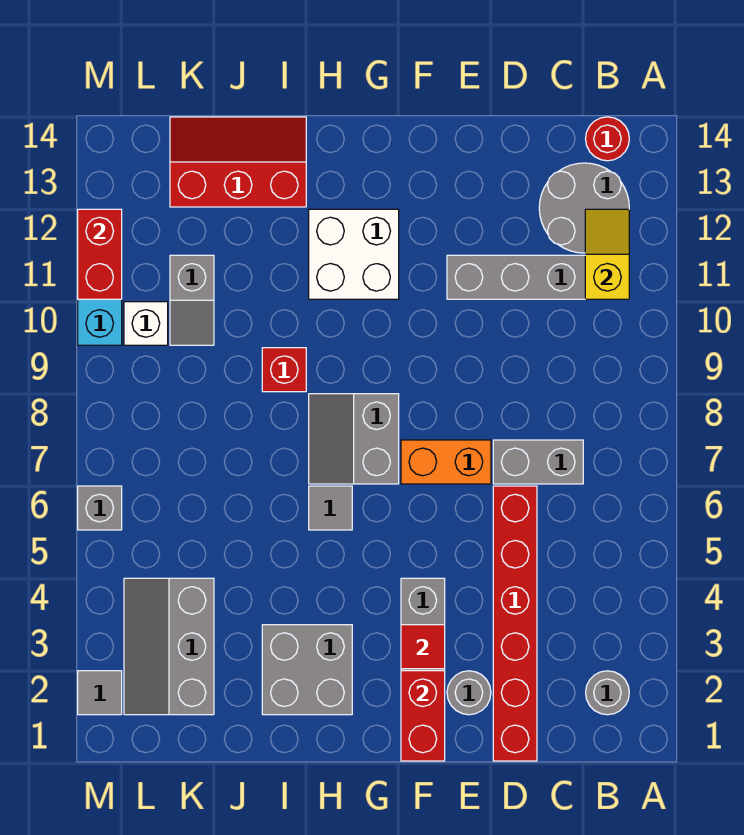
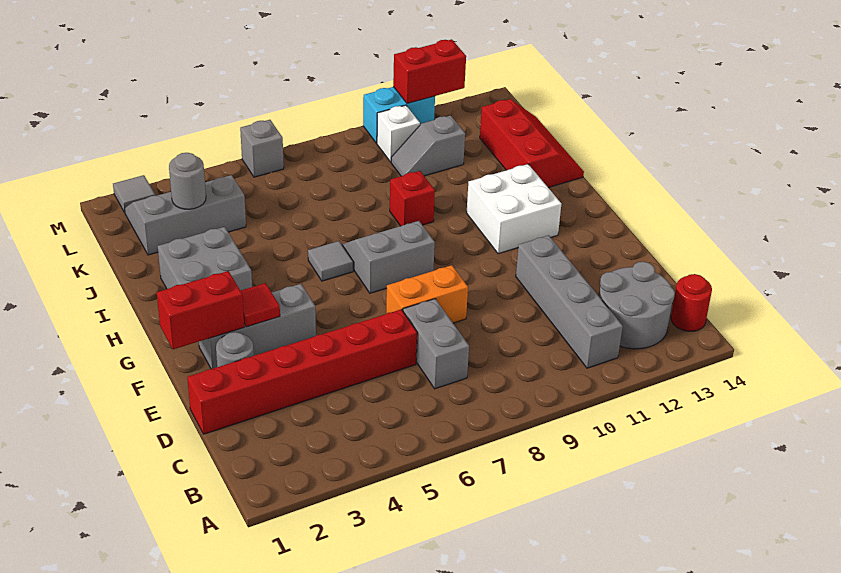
grey round brick B2 level 1 -> grey round brick K3 level 2
yellow slope B11:B12 level 2 top 11 -> none
orange brick E7:F7 level 1 -> orange brick E7:E8 level 1

